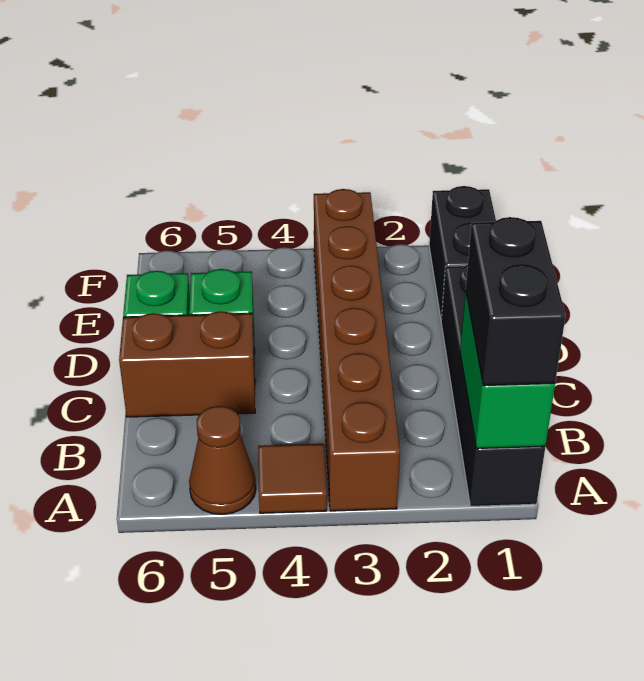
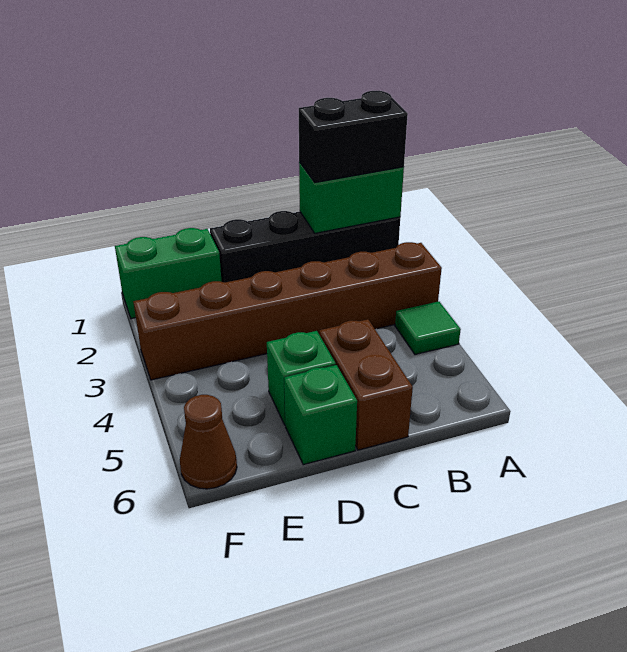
brown tile A4 level 1 -> green tile A4 level 1
brown cone A5 level 1 -> brown cone F6 level 1
black brick E1:F1 level 1 -> green brick E1:F1 level 1

